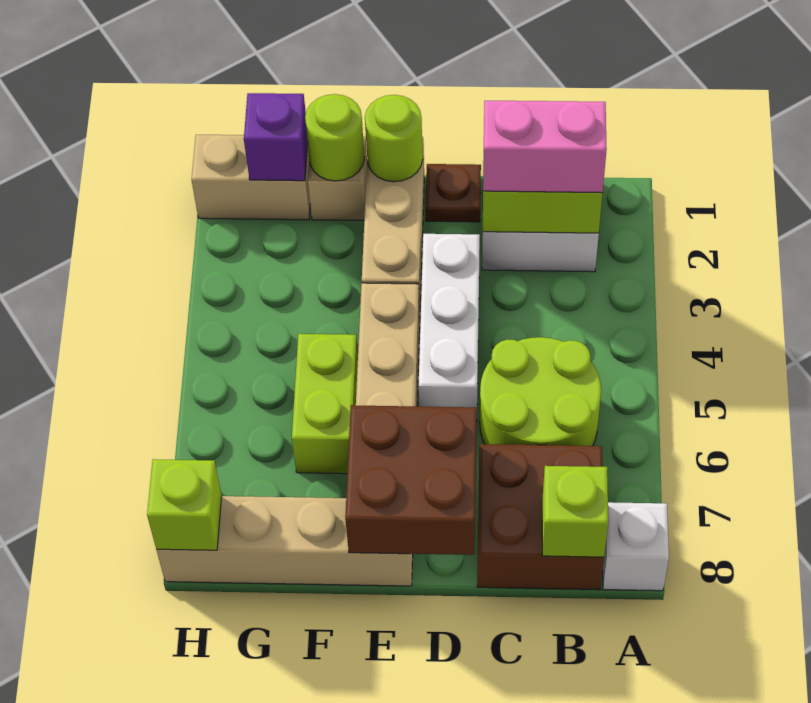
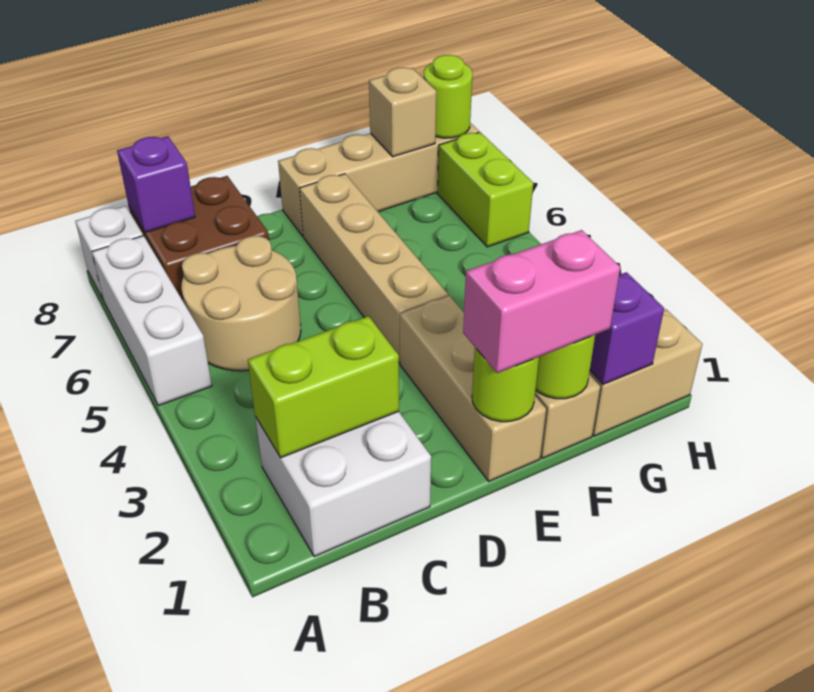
pink brick B2:C2 level 3 -> pink brick E1:F1 level 3
lime round brick B5:C6 level 1 -> tan round brick B5:C6 level 1
lime brick B8 level 2 -> purple brick B8 level 2
brown plate D1 level 1 -> none
white brick D3:D5 level 1 -> white brick A5:A7 level 1
brown brick D7:E8 level 2 -> none
lime brick F5:F6 level 1 -> lime brick H6:H7 level 1
none -> tan brick G8 level 2
lime brick H8 level 2 -> lime round brick H8 level 2

